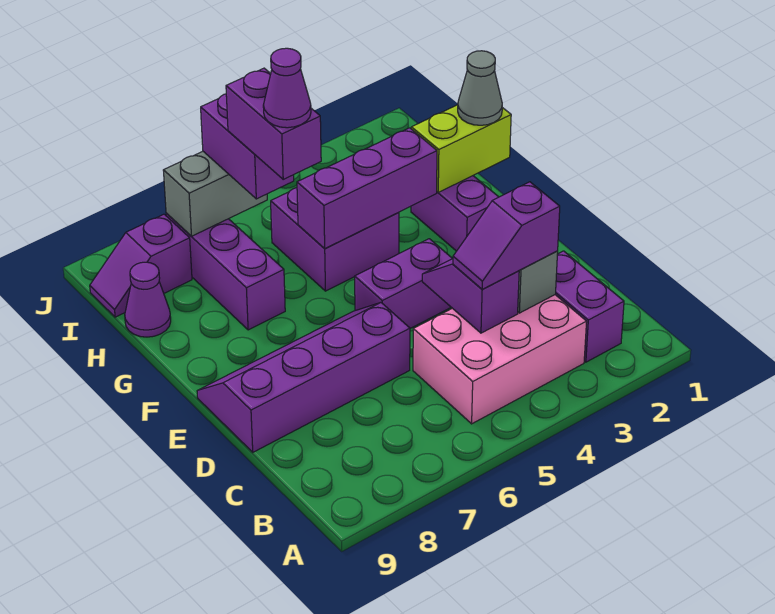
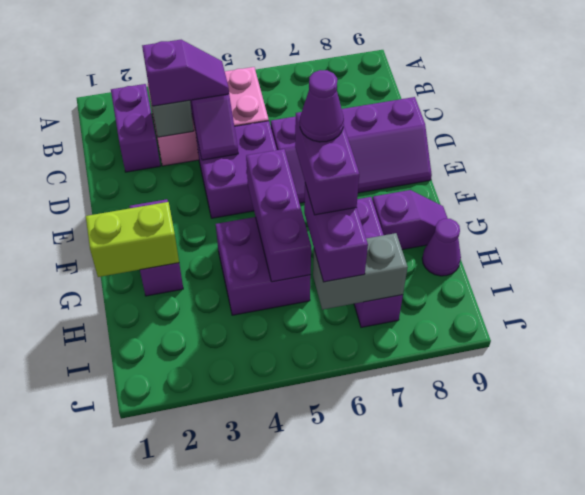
purple brick E4:E5 level 1 -> purple brick D4:E5 level 1
grey cone G1 level 3 -> none
purple brick G3:G5 level 2 -> purple brick F5:H5 level 2
purple slope I8:I9 level 1 top 8 -> purple slope G8:G9 level 1 top 8

